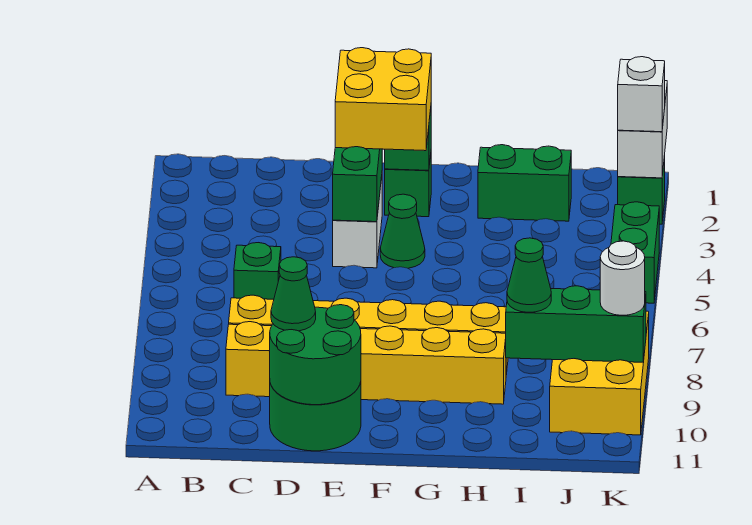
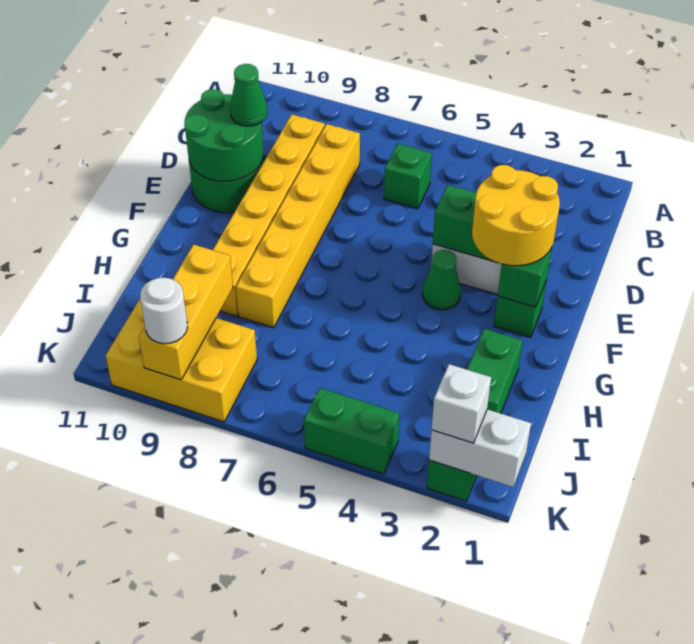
yellow brick E2:F3 level 3 -> yellow round brick E2:F3 level 3
green brick I9:K9 level 2 -> yellow brick I9:K9 level 2
green cone I9 level 3 -> none

